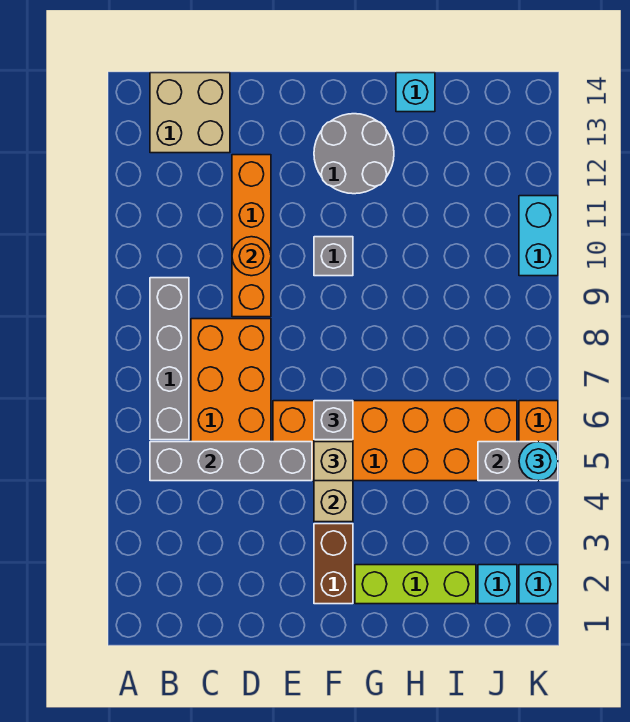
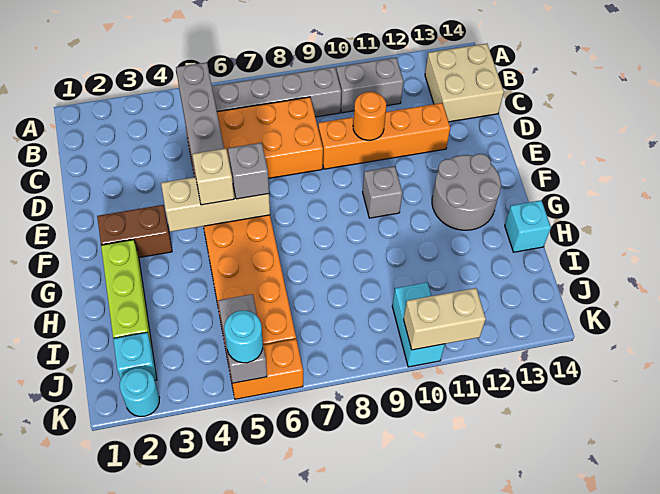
none -> grey brick B10:B11 level 1
cyan brick K2 level 1 -> cyan round brick K2 level 1
cyan brick K10:K11 level 1 -> cyan brick J10:K10 level 1
none -> tan brick K10:K11 level 2

